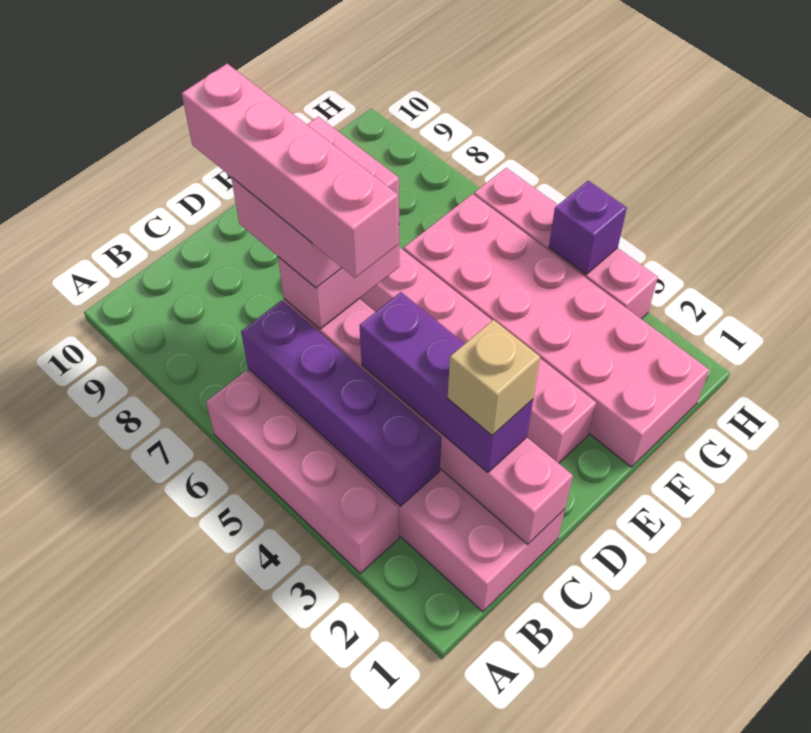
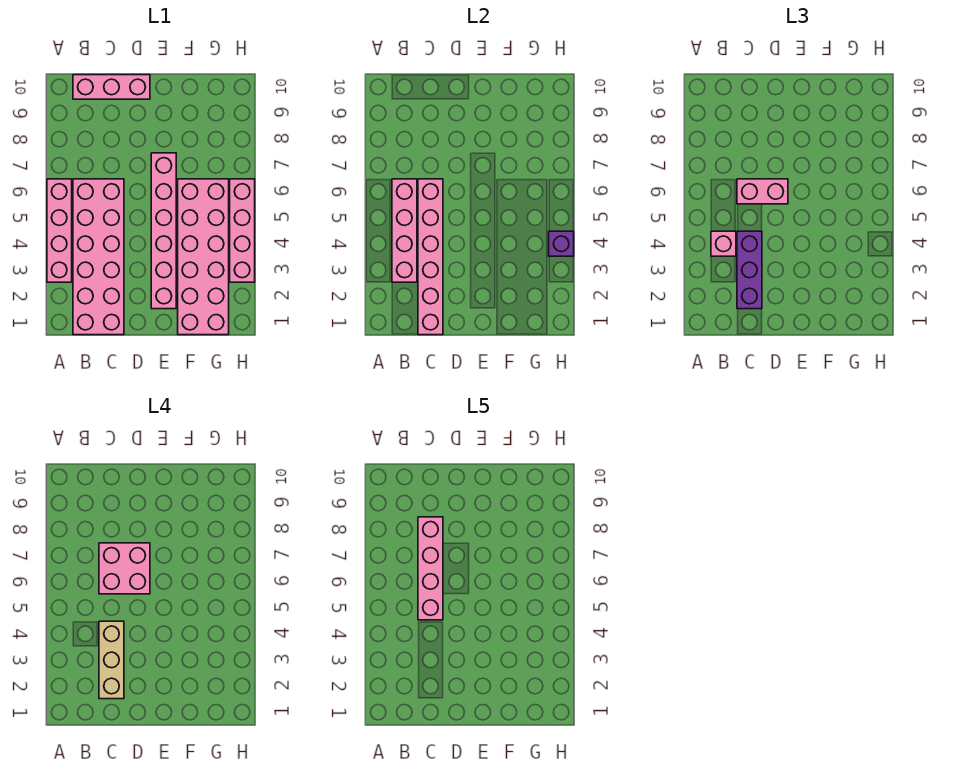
purple brick B3:B6 level 2 -> pink brick B3:B6 level 2
none -> pink brick B4 level 3
none -> pink brick B10:D10 level 1
tan brick C2 level 4 -> tan brick C2:C4 level 4

